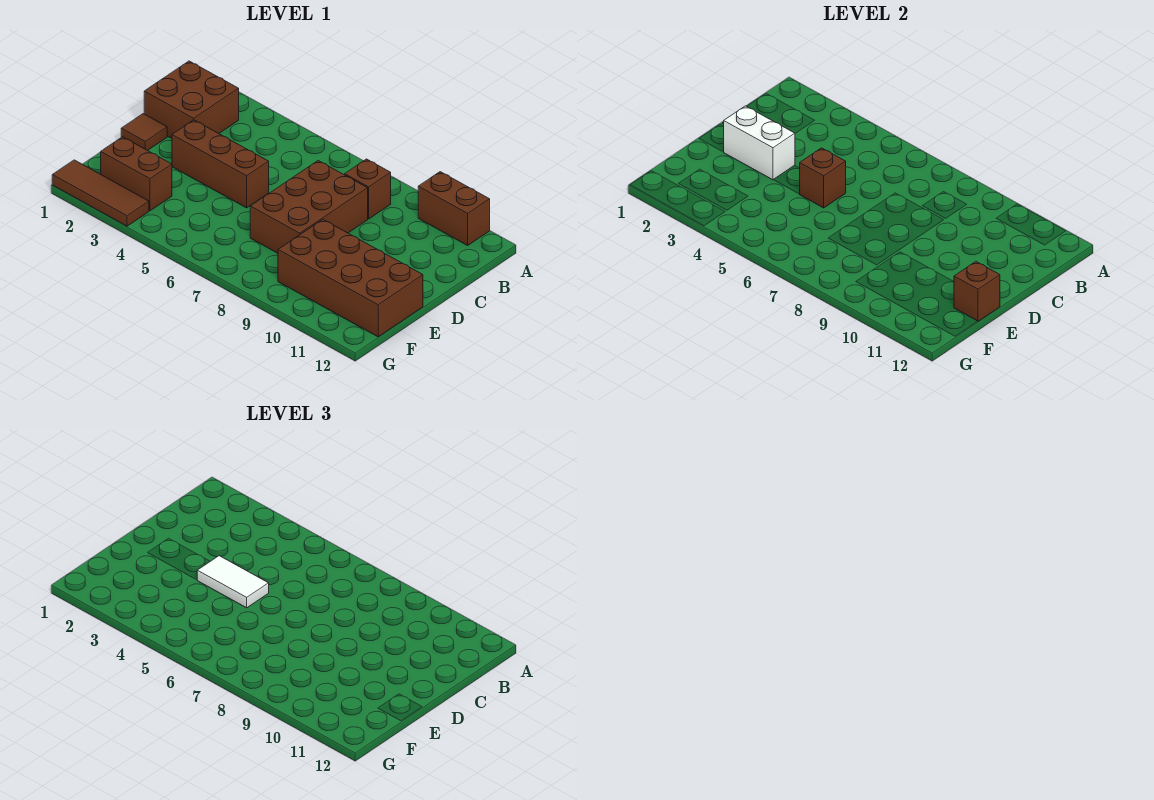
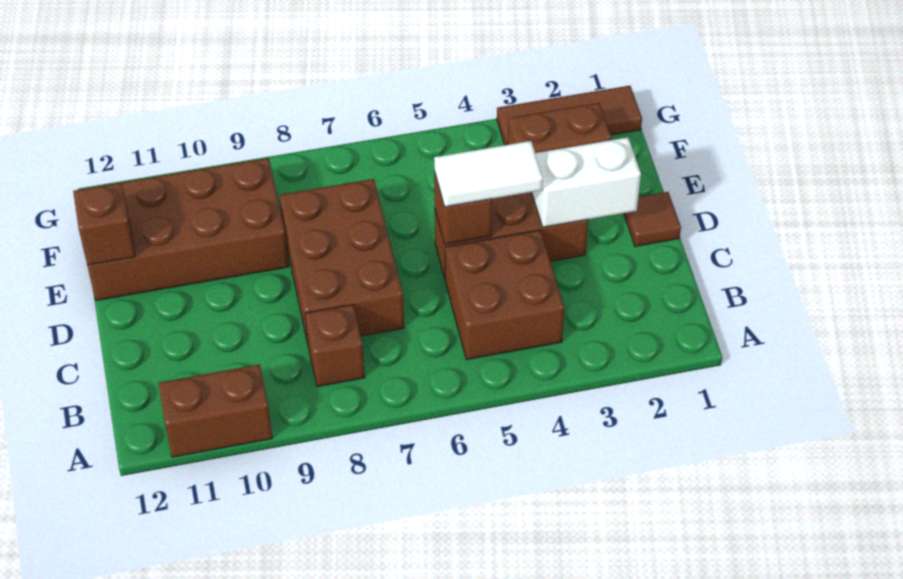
brown brick B1:C2 level 1 -> brown brick B4:C5 level 1

